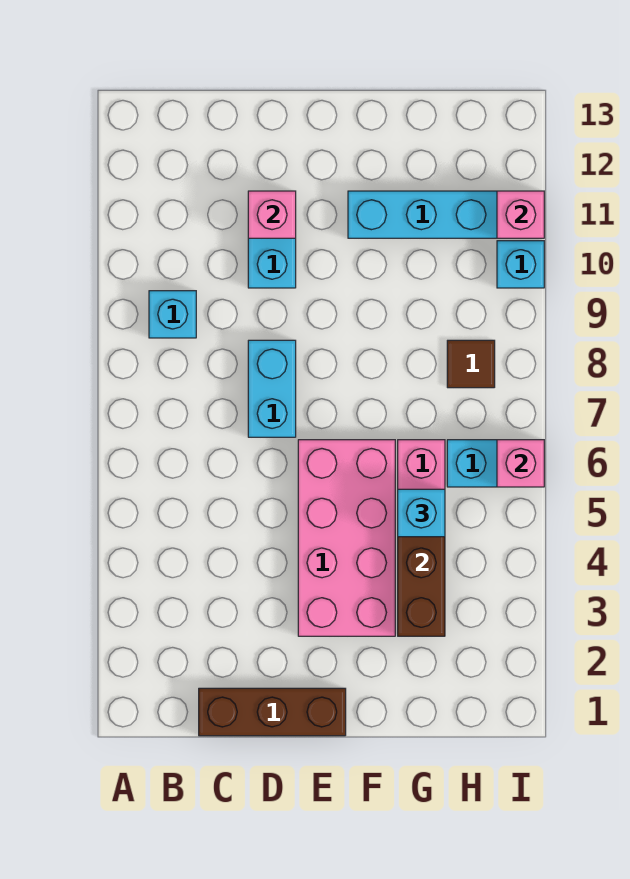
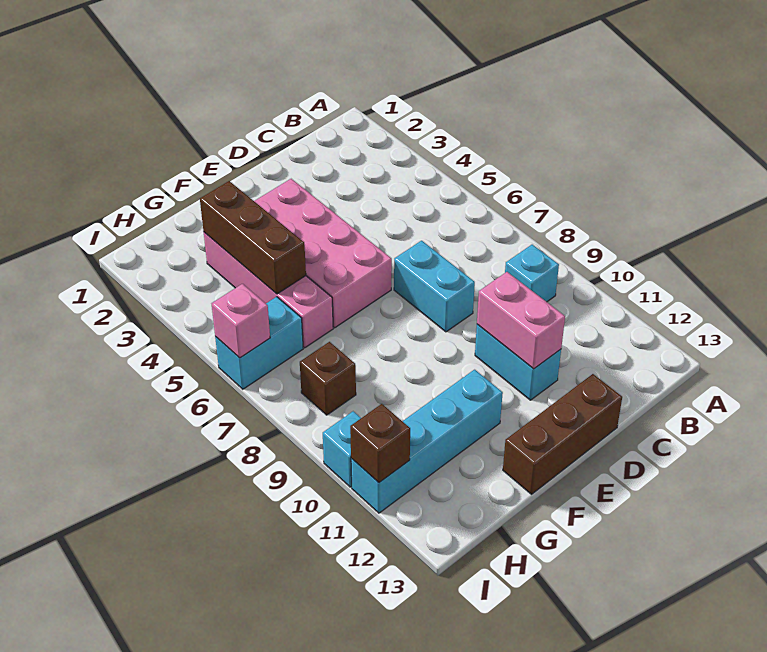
brown brick C1:E1 level 1 -> brown brick D13:F13 level 1
pink brick D11 level 2 -> pink brick D10:D11 level 2
cyan brick G5 level 3 -> none
brown tile H8 level 1 -> brown brick H8 level 1
pink brick I11 level 2 -> brown brick I11 level 2

